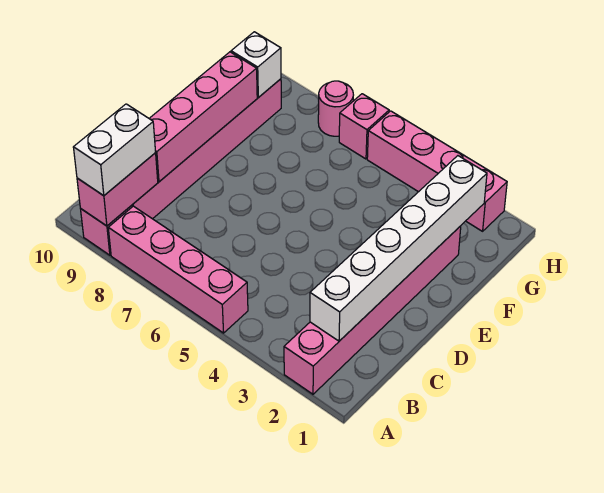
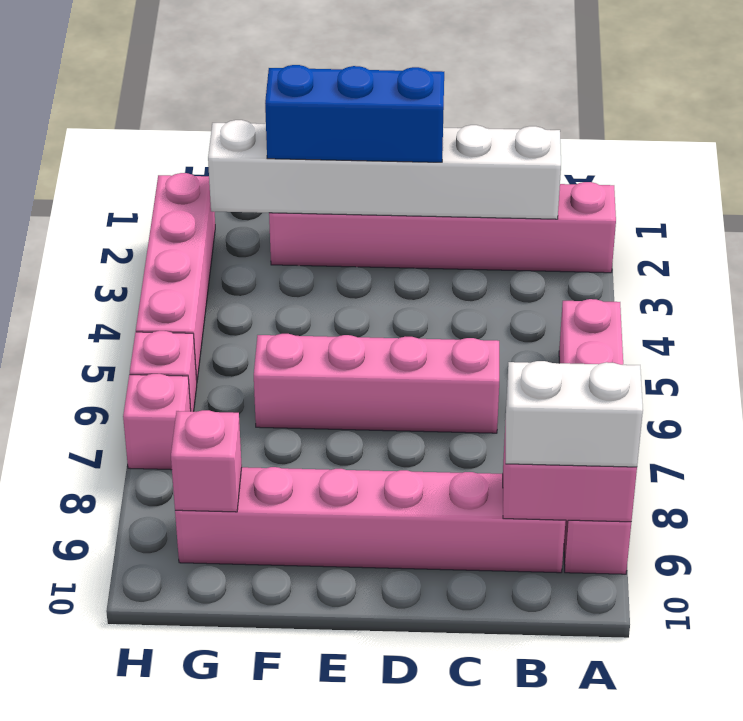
pink brick C9:F9 level 2 -> pink brick C6:F6 level 1
none -> blue brick D2:F2 level 3
white brick G9 level 2 -> pink brick G9 level 2
pink round brick H7 level 1 -> pink brick H7 level 1

